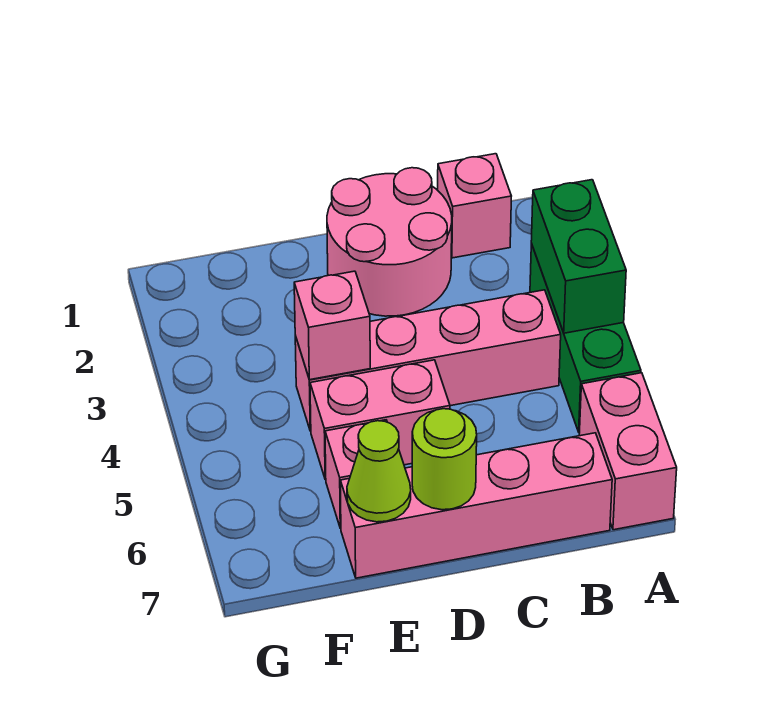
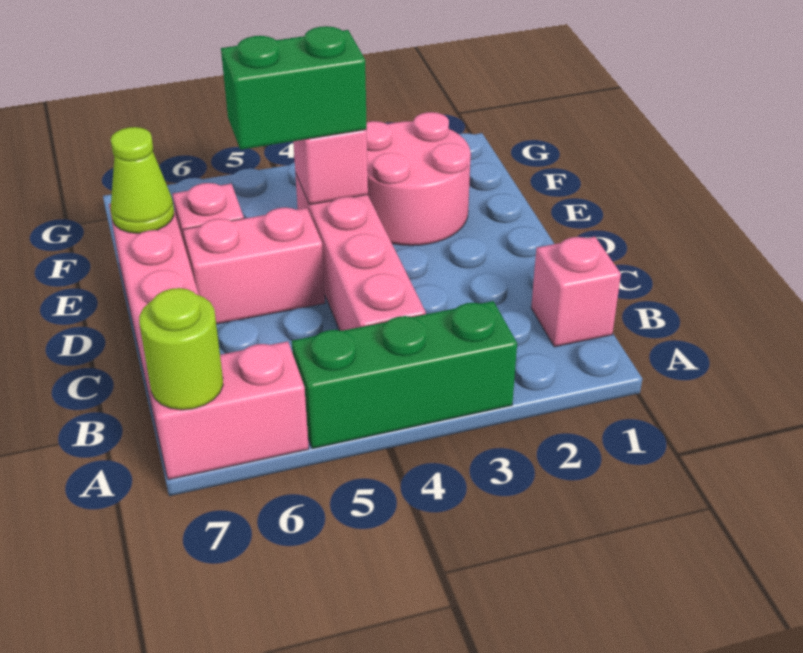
green brick A3:A4 level 2 -> green brick E4:E5 level 3
pink round brick C1:D2 level 1 -> pink round brick E2:F3 level 1
pink brick D5:E5 level 1 -> pink brick D5:D6 level 1
lime round brick D7 level 2 -> lime round brick A7 level 2

